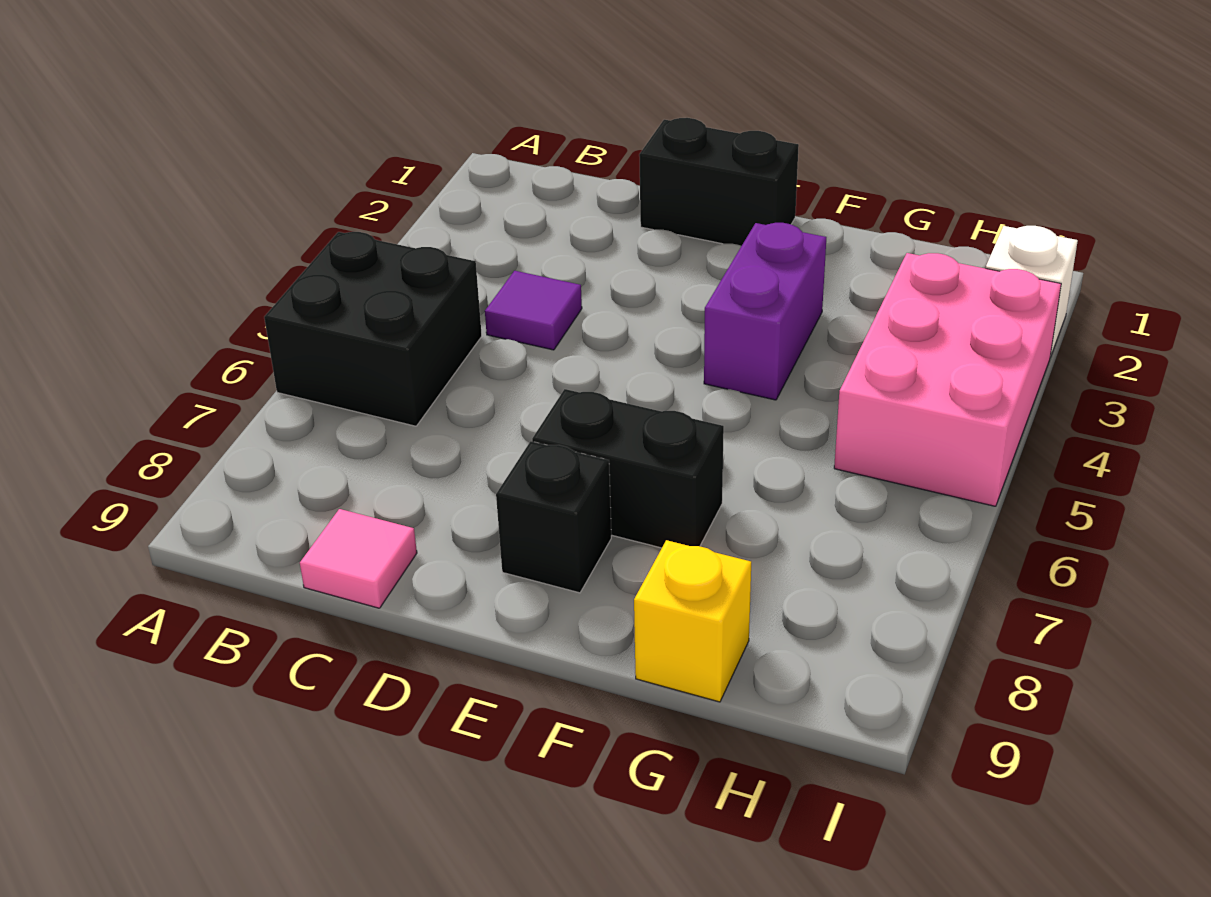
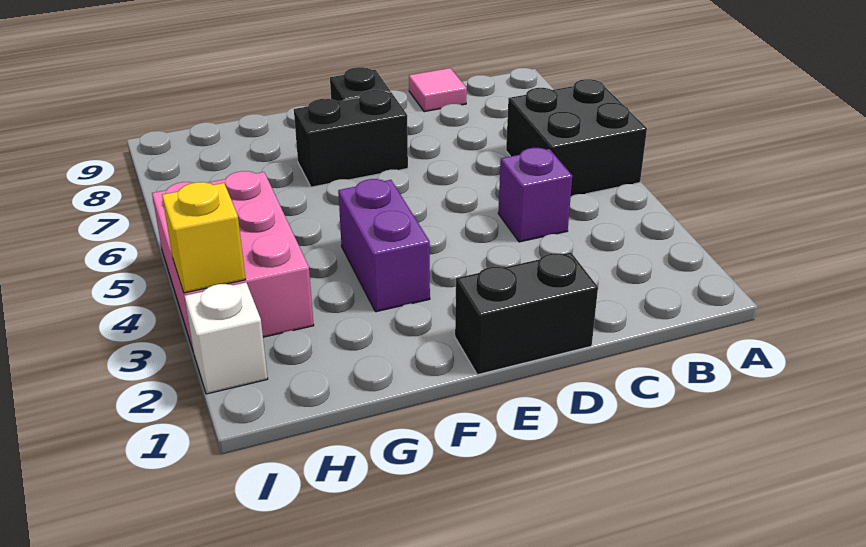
purple tile C4 level 1 -> purple brick C4 level 1
yellow brick G9 level 1 -> yellow brick I3 level 2

